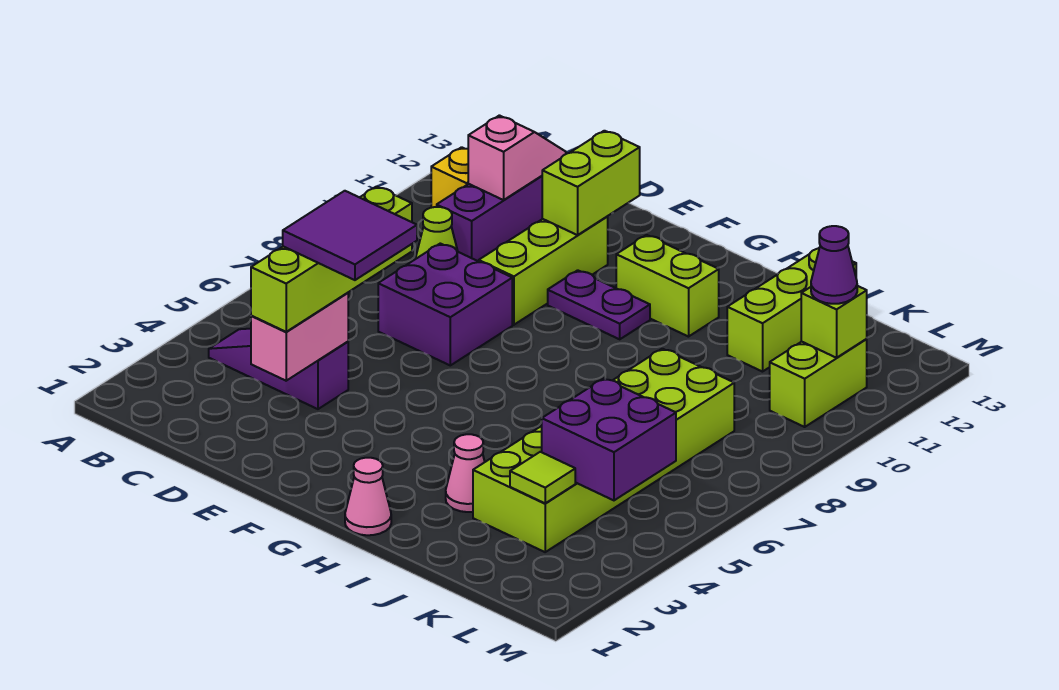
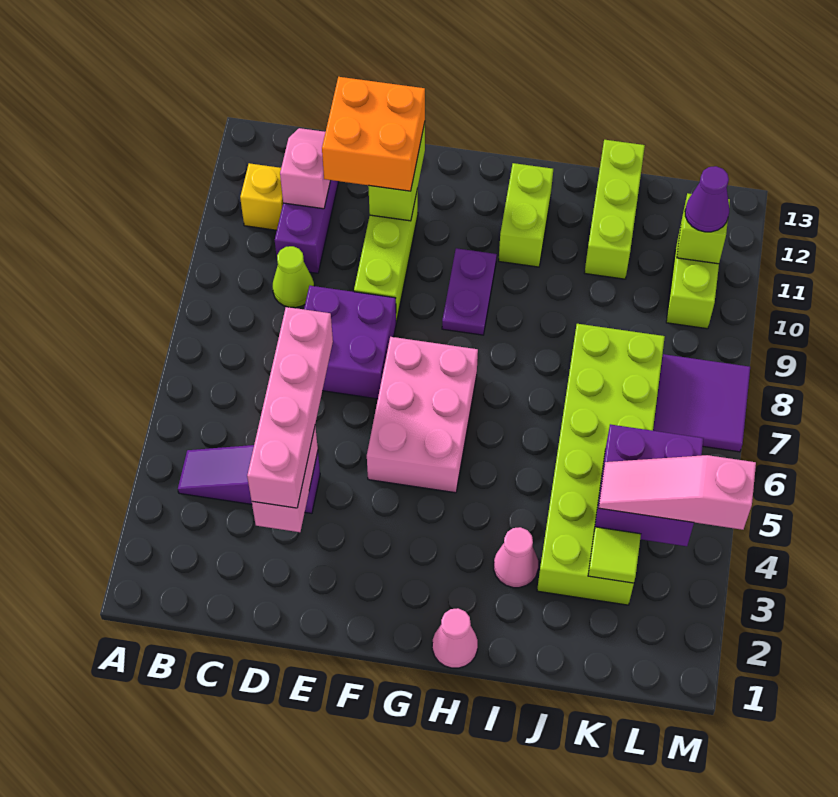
lime brick D3:D6 level 3 -> pink brick D3:D6 level 3
purple tile D4:E5 level 4 -> purple tile L7:M8 level 1
none -> orange brick D11:E12 level 3
none -> pink brick F5:G7 level 1
purple plate F10:G10 level 1 -> purple plate G9:G10 level 1
lime brick G11:H11 level 1 -> lime brick H11:H12 level 1
none -> pink slope K4:M4 level 3 top M

